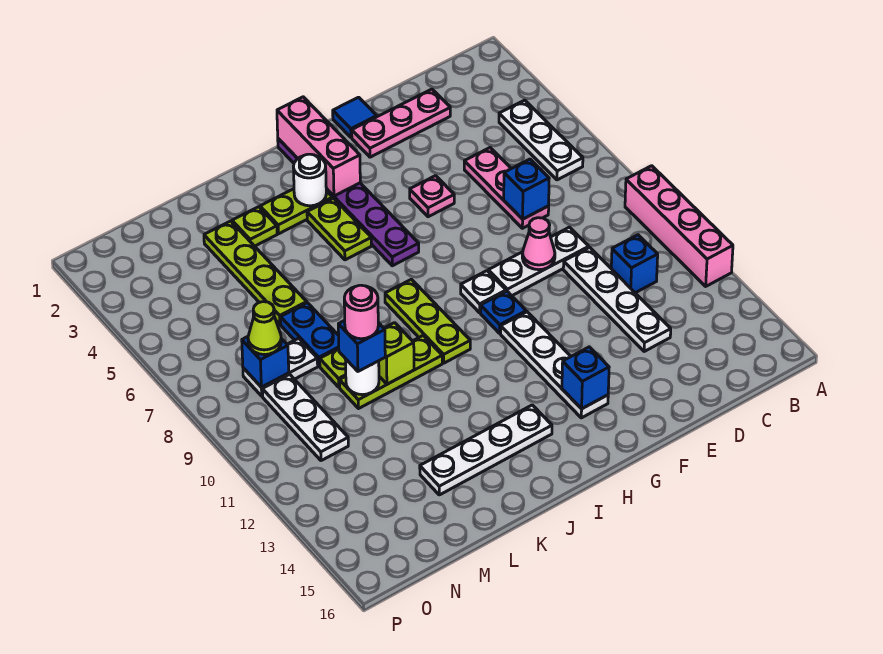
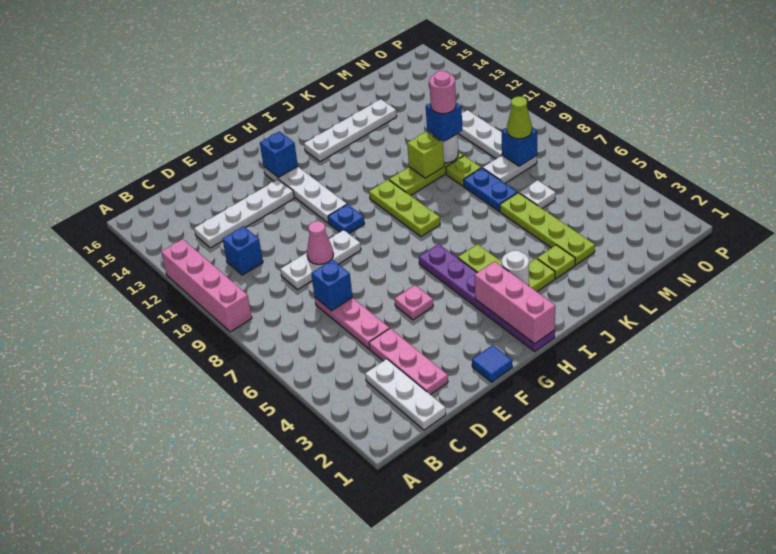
white plate B4:B6 level 1 -> white plate C1:C3 level 1
pink plate D2:F2 level 1 -> pink plate D2:D4 level 1
white plate D10:D13 level 1 -> white plate C13:F13 level 1
white plate G9 level 1 -> white plate M6 level 1

